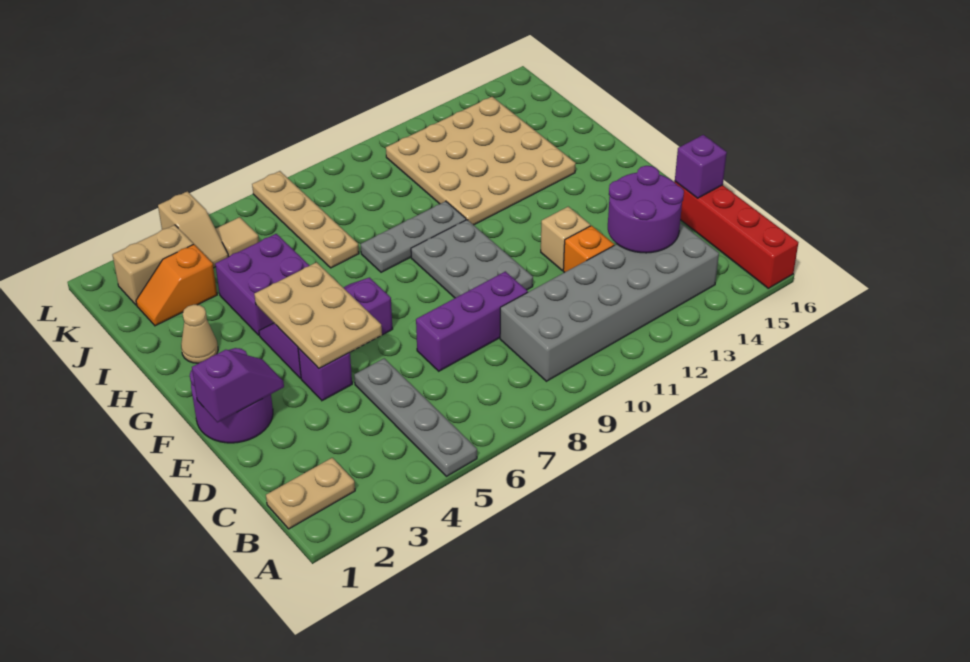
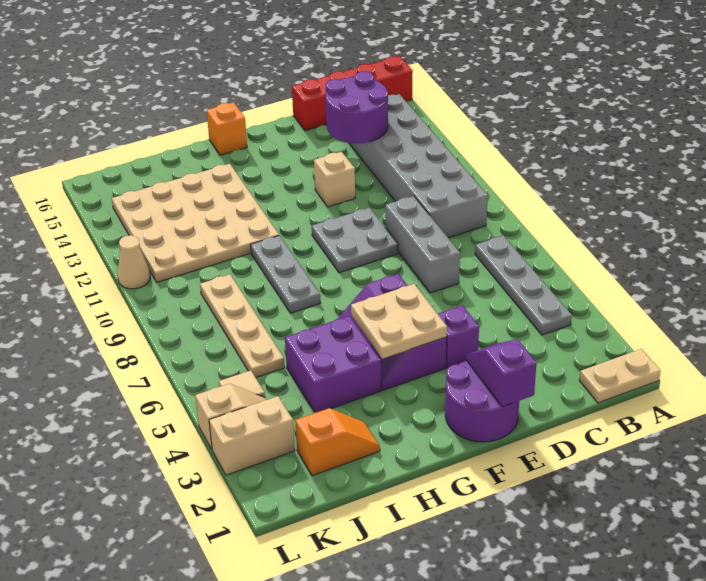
grey plate A5:D5 level 1 -> grey plate B4:B7 level 1
tan plate B1:B2 level 1 -> tan plate A1:B1 level 1
purple brick D7:D9 level 1 -> grey brick D7:D9 level 1
orange brick D12 level 1 -> orange brick G16 level 1
purple brick D16 level 2 -> none
tan plate E4:G5 level 2 -> tan plate F4:G5 level 2
grey plate E9:G10 level 1 -> grey plate E9:F10 level 1
tan cone H2 level 1 -> tan cone L11 level 1
tan plate I7:L7 level 1 -> tan plate J6:J9 level 1
orange slope J2:J3 level 1 top 3 -> orange slope I2:J2 level 1 top J
tan brick K2:K3 level 1 -> tan brick K3:L3 level 1

